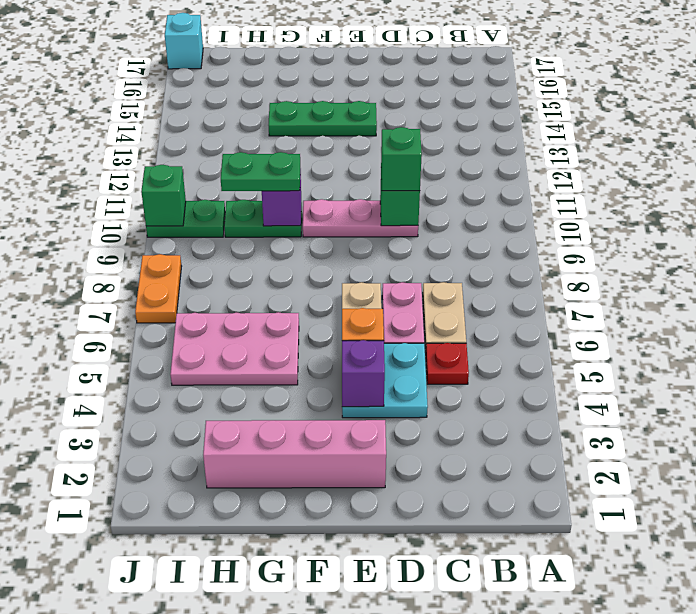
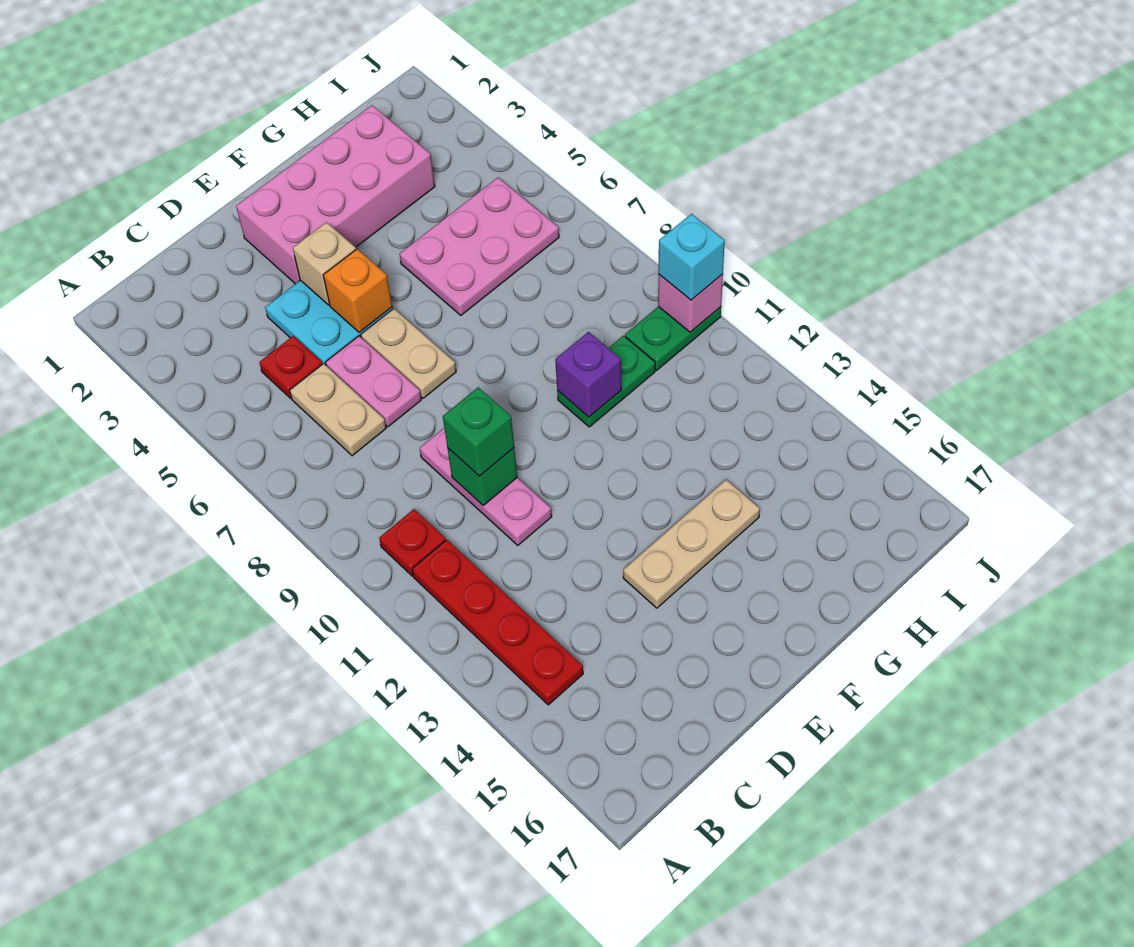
none -> red plate B10 level 1
none -> red plate B11:B14 level 1
pink plate D10:F10 level 1 -> pink plate D9:D11 level 1
pink brick E2:H2 level 1 -> pink brick E2:H3 level 1
purple brick E4 level 2 -> tan brick E4 level 2
green plate E14:G14 level 1 -> tan plate E14:G14 level 1
green plate G10:H10 level 3 -> none
orange plate J7:J8 level 1 -> none
green brick J10 level 2 -> pink brick J10 level 2
cyan brick J17 level 1 -> cyan brick J10 level 3

